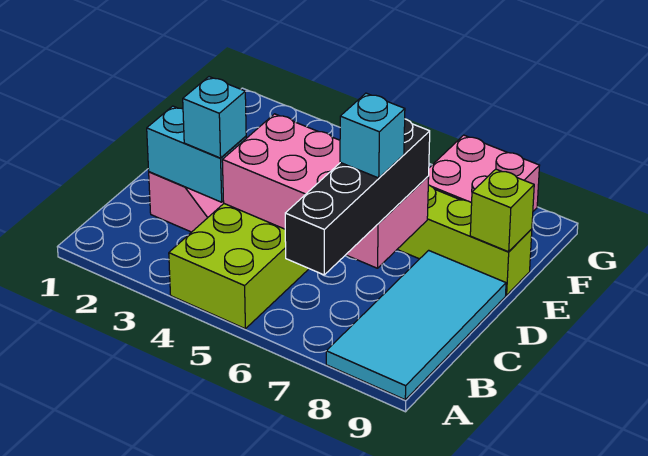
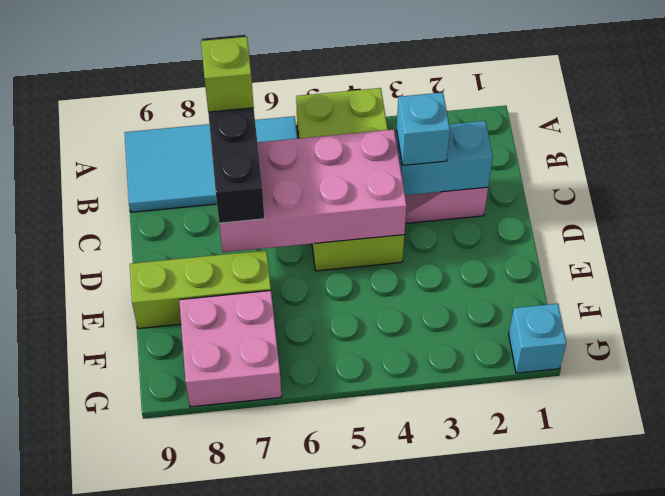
cyan tile A8:D9 level 1 -> cyan tile A6:B9 level 1
cyan brick C7 level 4 -> cyan brick G1 level 1
lime brick E9 level 2 -> lime brick B7 level 4

